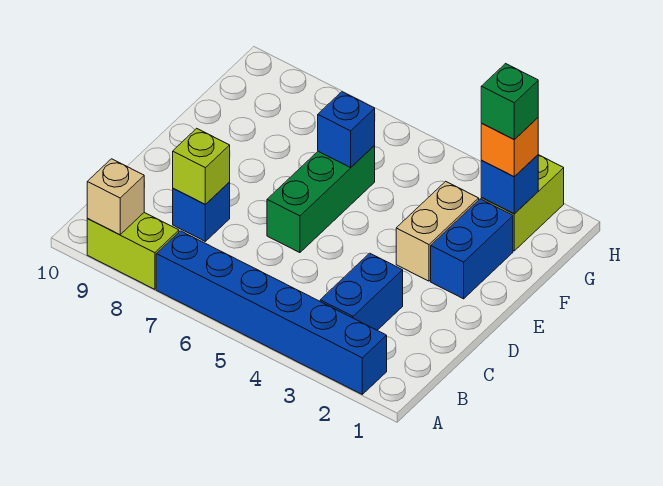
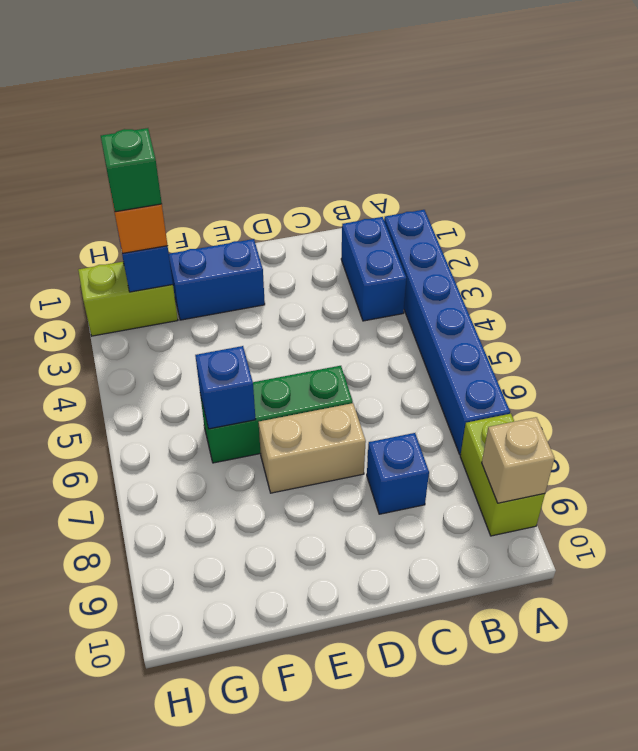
blue brick B3:C3 level 1 -> blue brick B2:B3 level 1
lime brick C8 level 2 -> none
tan brick E3:F3 level 1 -> tan brick D7:E7 level 1

